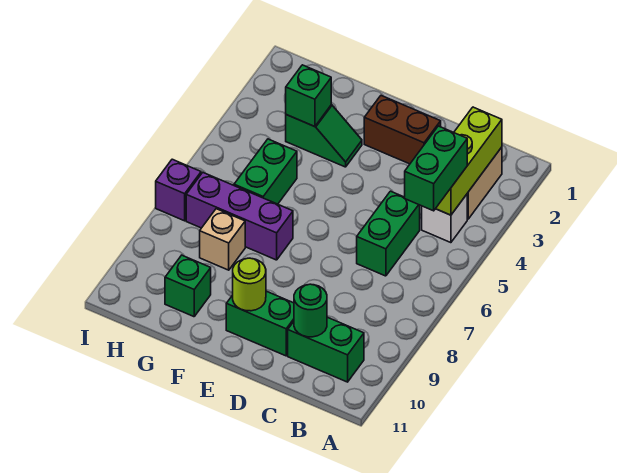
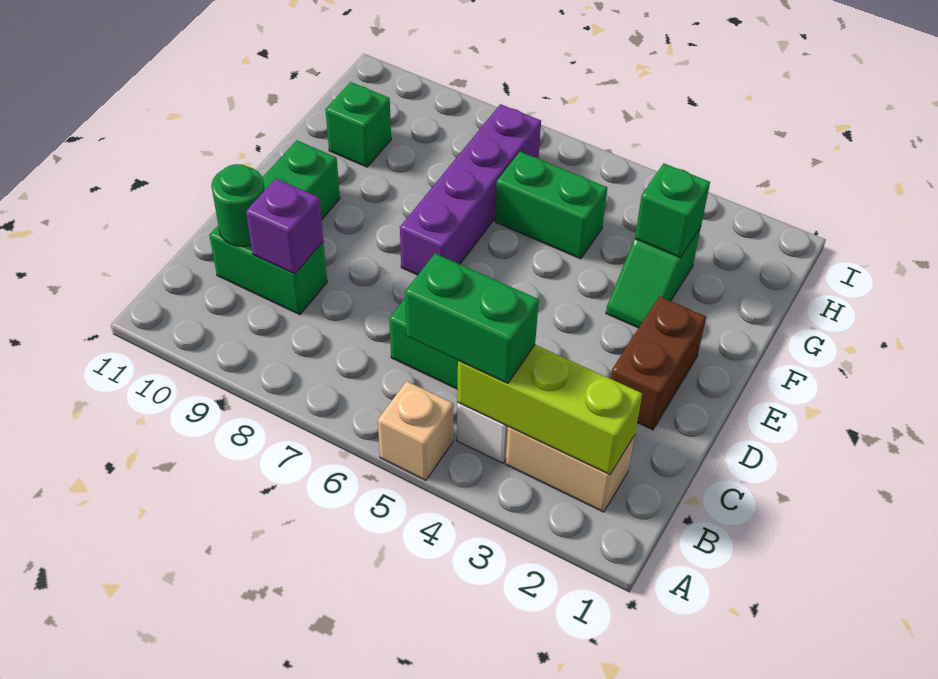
green brick B10:C10 level 1 -> green brick C9:C10 level 1
lime round brick E10 level 2 -> none
purple brick F7:H7 level 1 -> purple brick E7:H7 level 1
tan brick G8 level 1 -> tan brick A5 level 1
purple brick I7 level 1 -> purple brick C9 level 2

